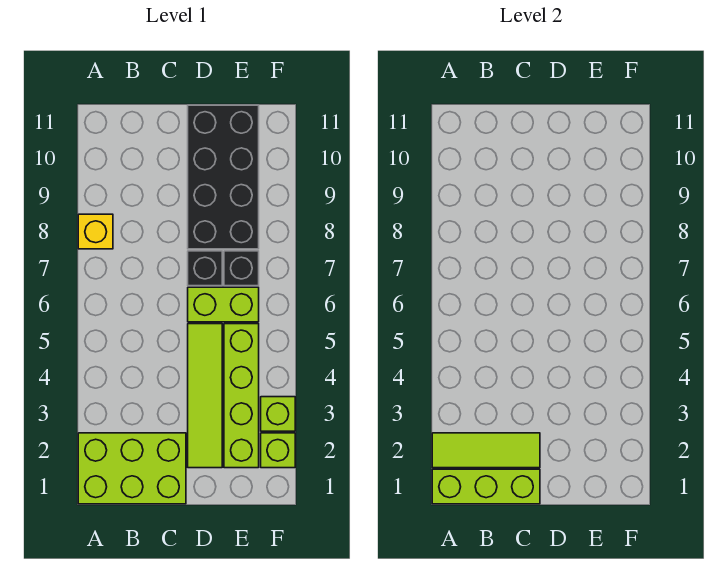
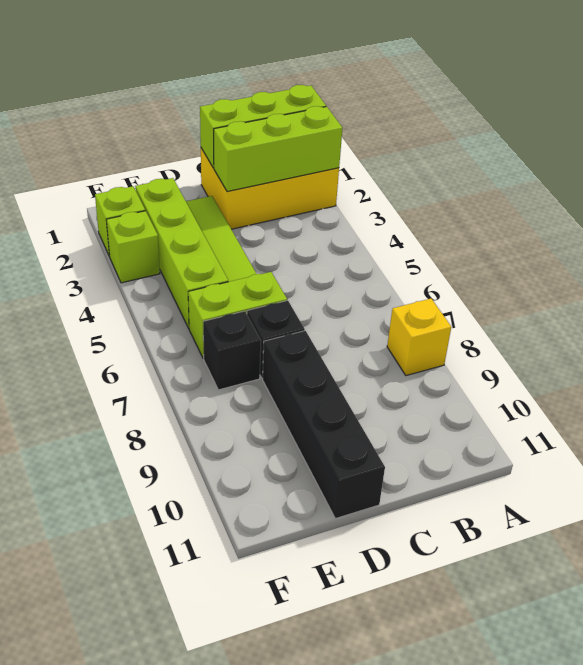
lime brick A1:C2 level 1 -> yellow brick A1:C2 level 1
lime tile A2:C2 level 2 -> lime brick A2:C2 level 2
black brick D8:E11 level 1 -> black brick D8:D11 level 1

